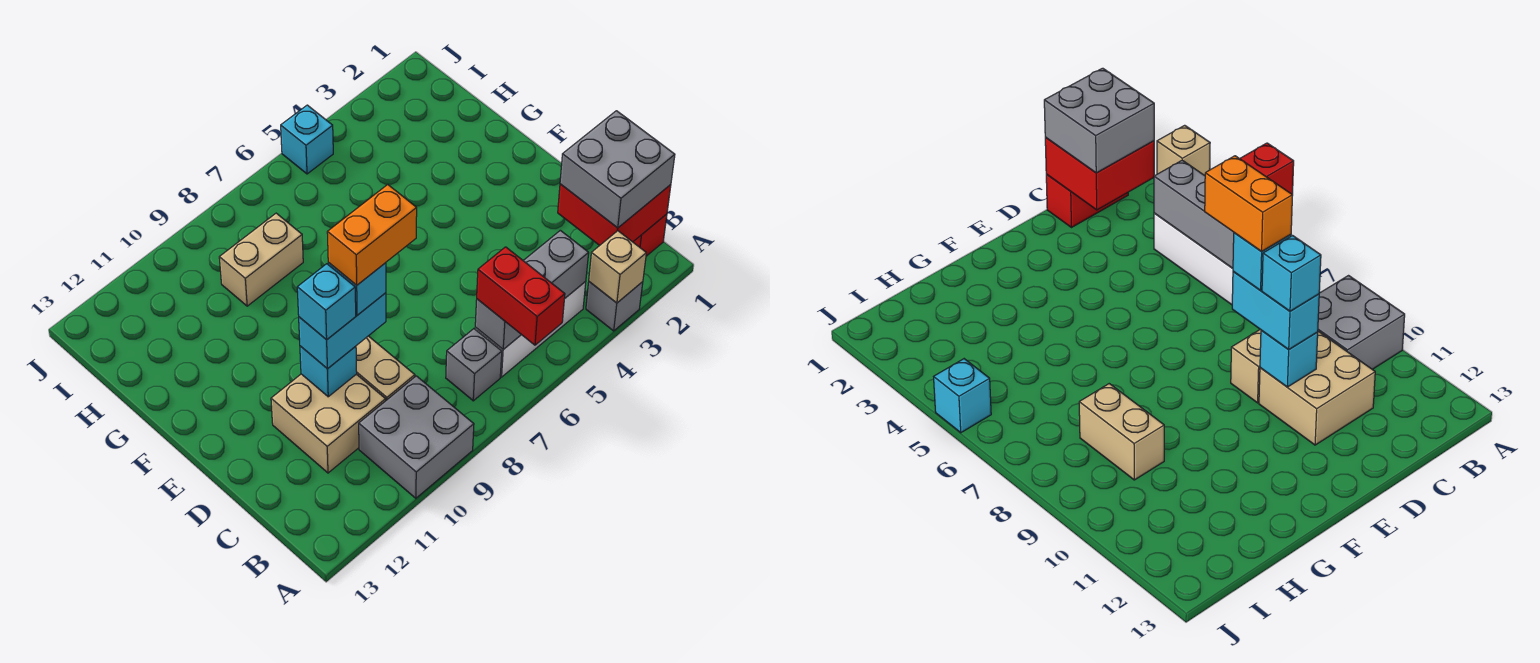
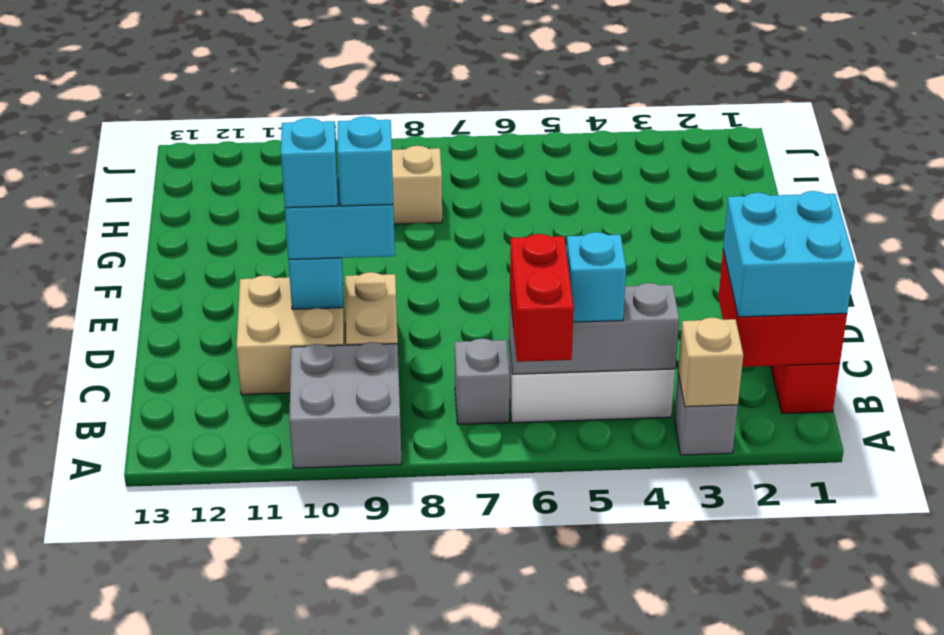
grey brick B1:C2 level 3 -> cyan brick B1:C2 level 3
orange brick D8:D9 level 5 -> none
cyan brick J5 level 1 -> cyan brick B5 level 3

